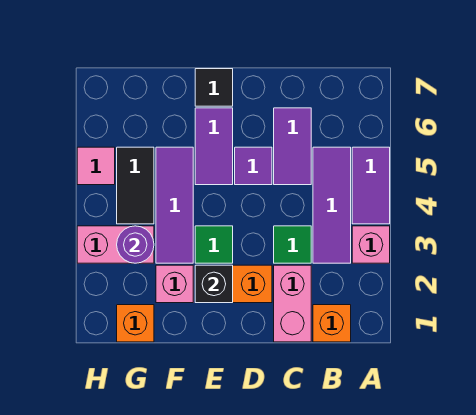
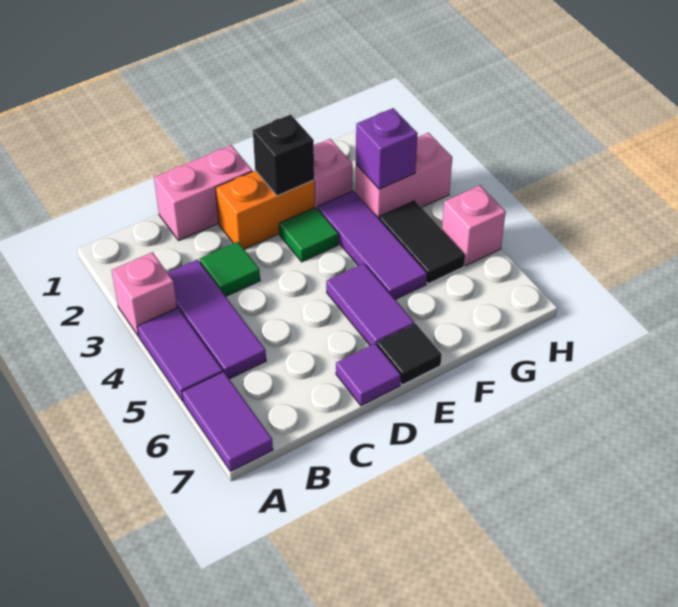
orange brick B1 level 1 -> none
pink brick C1:C2 level 1 -> pink brick C1:D1 level 1
purple tile C5:C6 level 1 -> purple tile A6:A7 level 1
purple tile D5 level 1 -> purple tile D7 level 1
orange brick G1 level 1 -> none
purple round brick G3 level 2 -> purple brick G3 level 2
pink tile H5 level 1 -> pink brick H5 level 1

